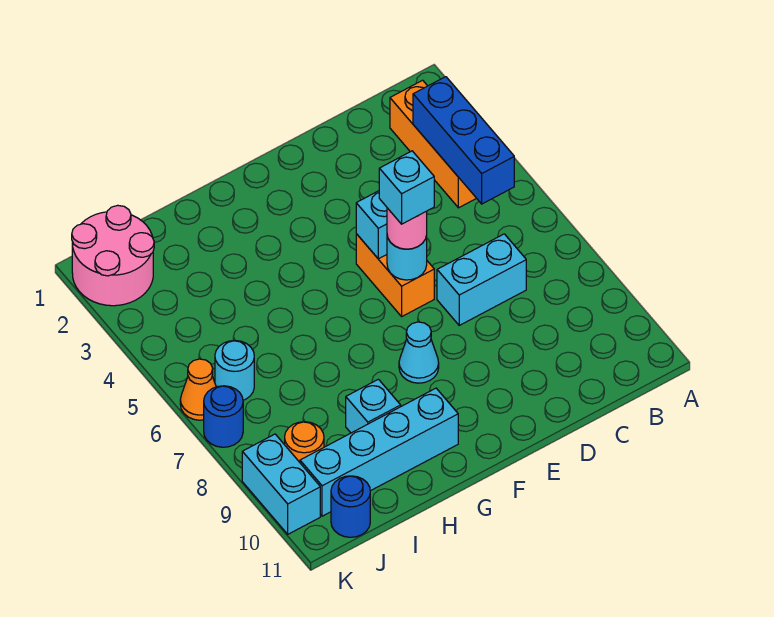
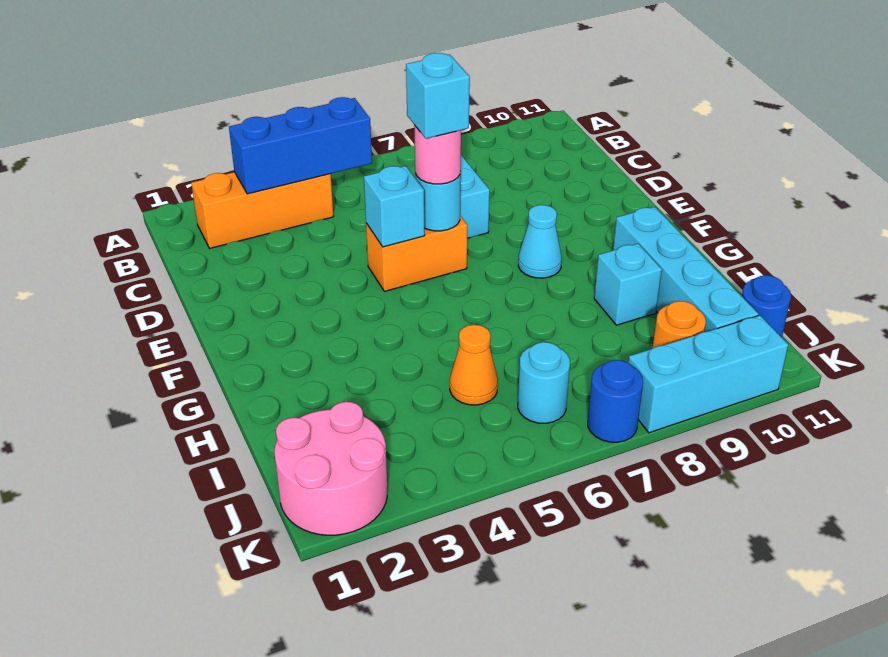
orange cone K6 level 1 -> orange cone I5 level 1
cyan brick K9:K10 level 1 -> cyan brick K8:K10 level 1

